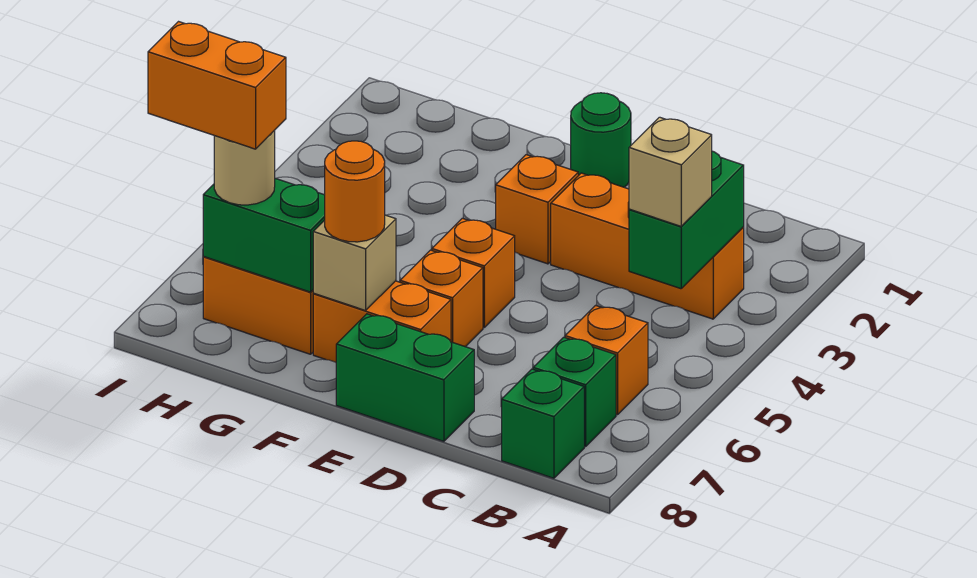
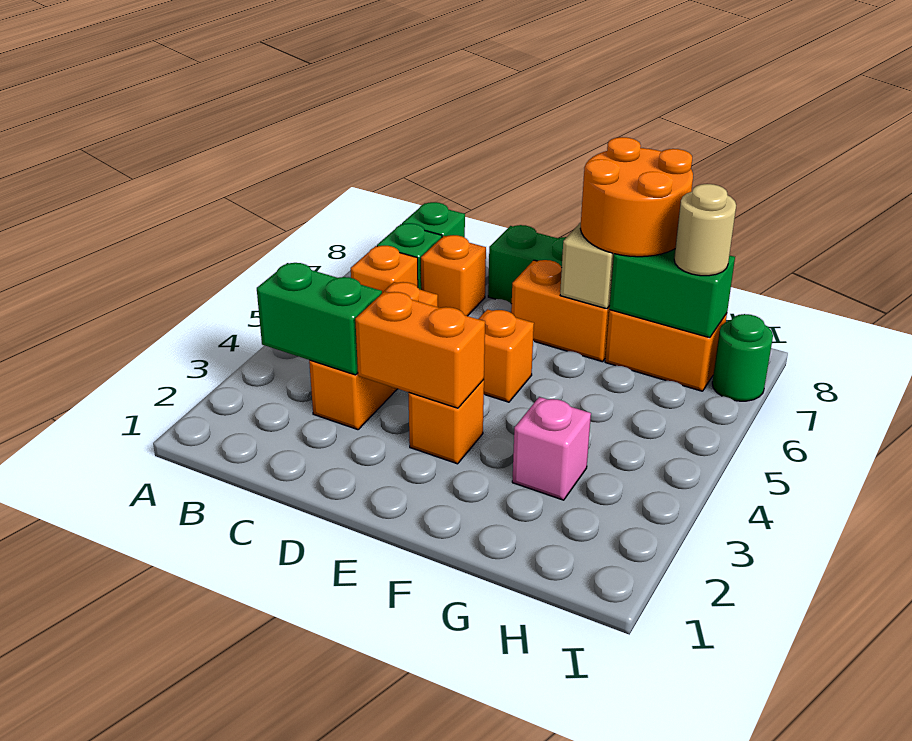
orange brick B3:D3 level 1 -> orange brick C3:C5 level 1
green brick B3:B4 level 2 -> green brick B3:C3 level 2
tan brick B4 level 3 -> none
green round brick E1 level 1 -> green round brick I7 level 1
orange brick E6 level 1 -> orange brick C7 level 1
orange round brick F7 level 3 -> orange round brick F7:G8 level 3
none -> pink brick G3 level 1
orange brick H7:I7 level 4 -> orange brick D3:E3 level 2

